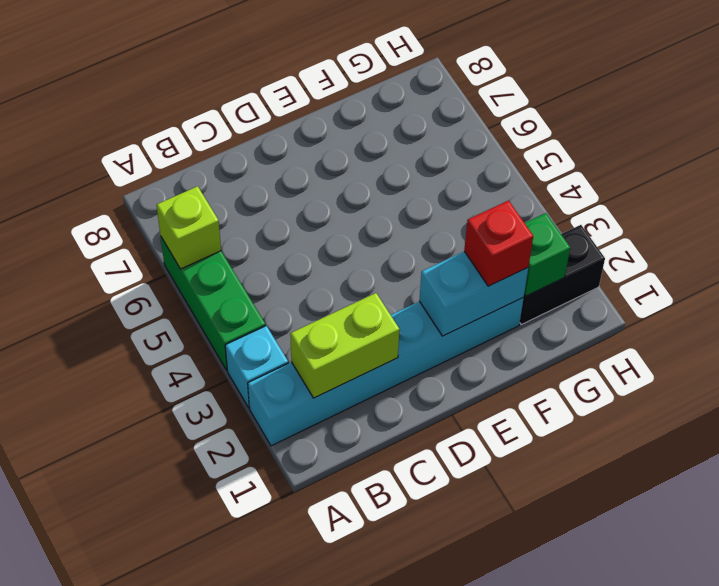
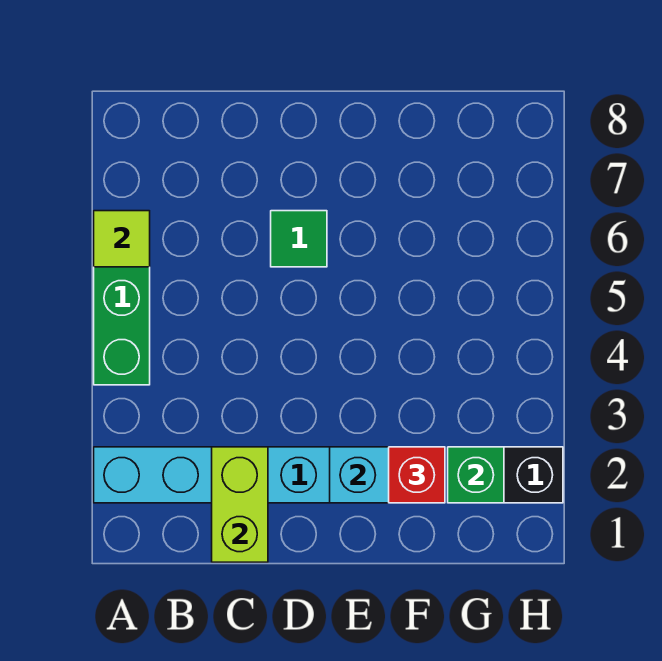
cyan brick A3 level 1 -> none
lime brick A6 level 2 -> lime tile A6 level 2
lime brick B2:C2 level 2 -> lime brick C1:C2 level 2
none -> green tile D6 level 1

